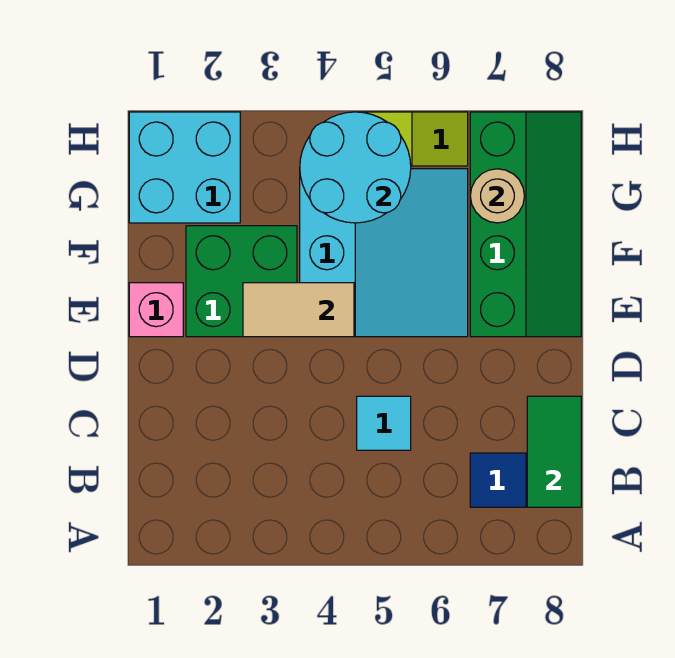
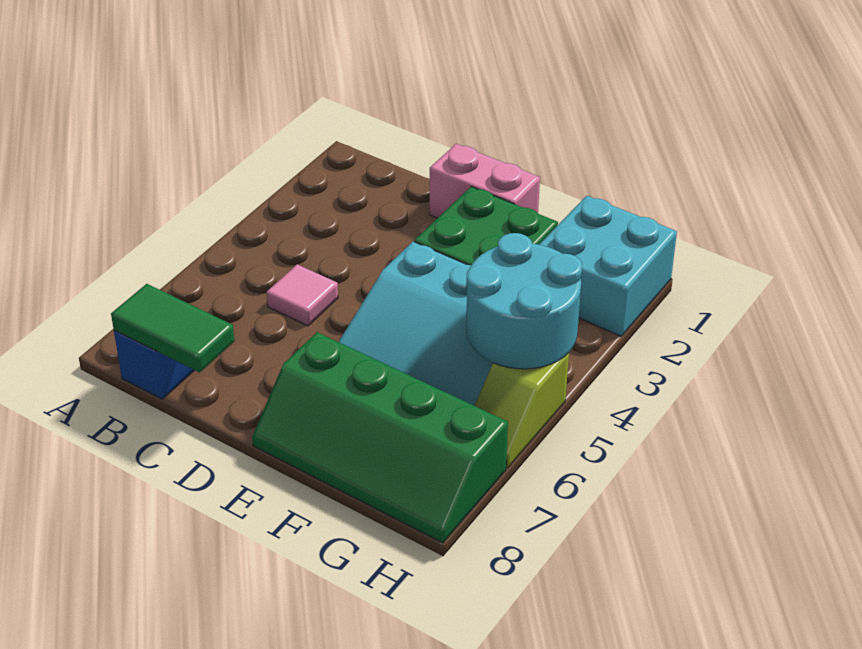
cyan tile C5 level 1 -> pink tile C5 level 1
pink brick E1 level 1 -> pink brick D1:E1 level 1
tan tile E3:E4 level 2 -> none
tan round brick G7 level 2 -> none

